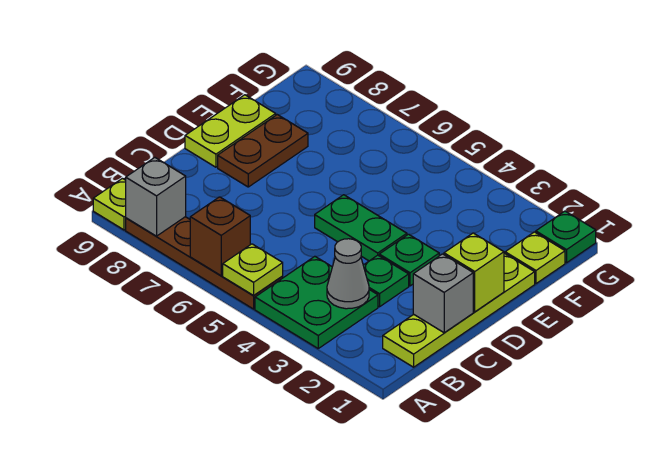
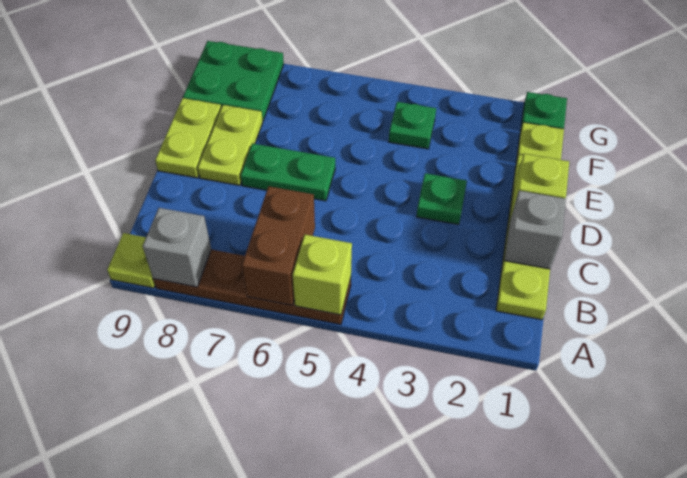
green plate A3:B4 level 1 -> green plate F8:G9 level 1
lime plate A5 level 2 -> lime brick A5 level 2
brown brick A6 level 2 -> brown brick A6:B6 level 2
grey cone B3 level 2 -> none
green plate C3 level 1 -> green plate F4 level 1
green plate D4:D5 level 1 -> green plate D6:D7 level 1
brown plate D8:E8 level 1 -> lime plate D8:E8 level 1

